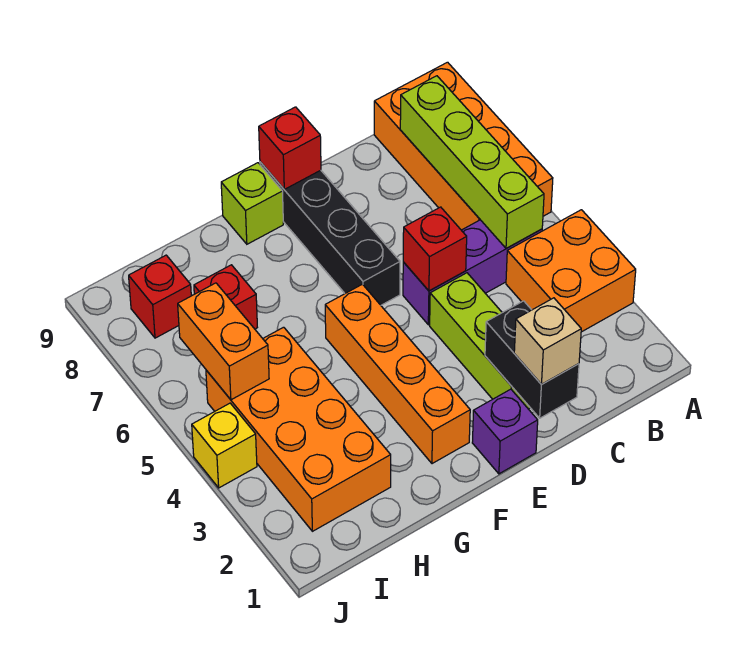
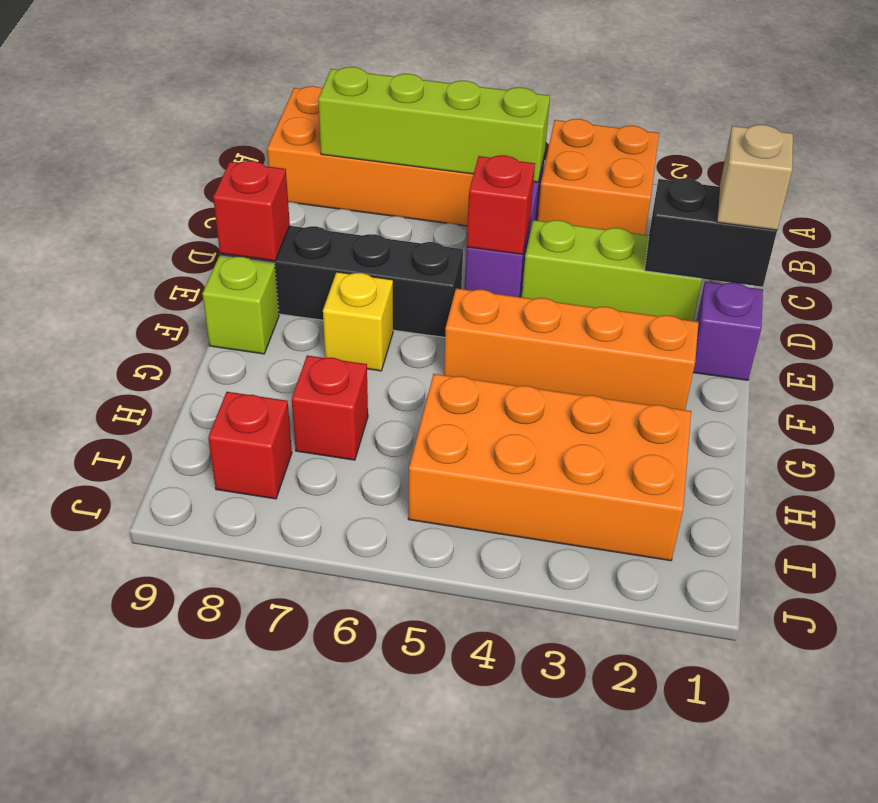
orange brick I5:I6 level 2 -> none
yellow brick J4 level 1 -> yellow brick F7 level 1

